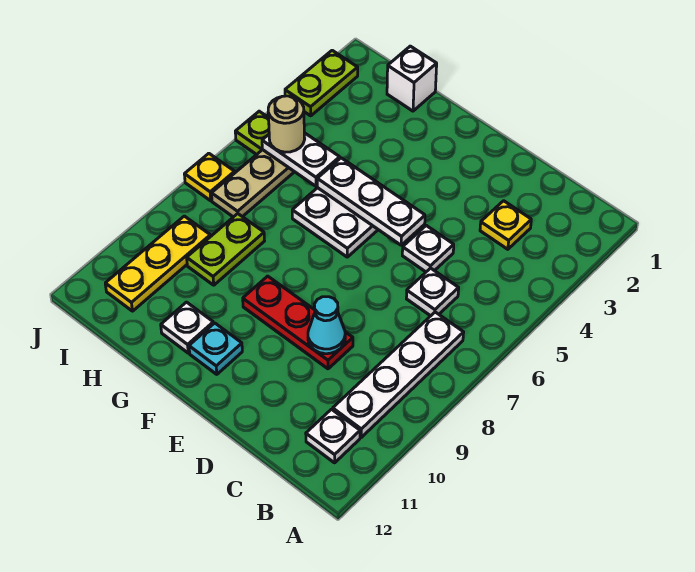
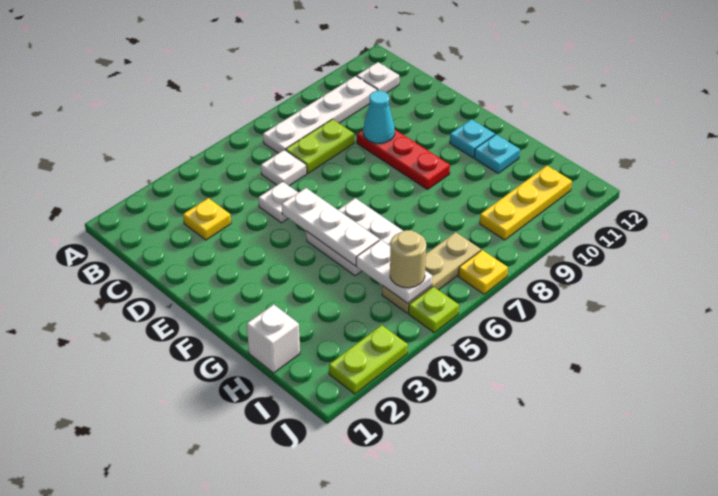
white plate G11 level 1 -> cyan plate G11 level 1
lime plate H8:H9 level 1 -> lime plate C7:C8 level 1

